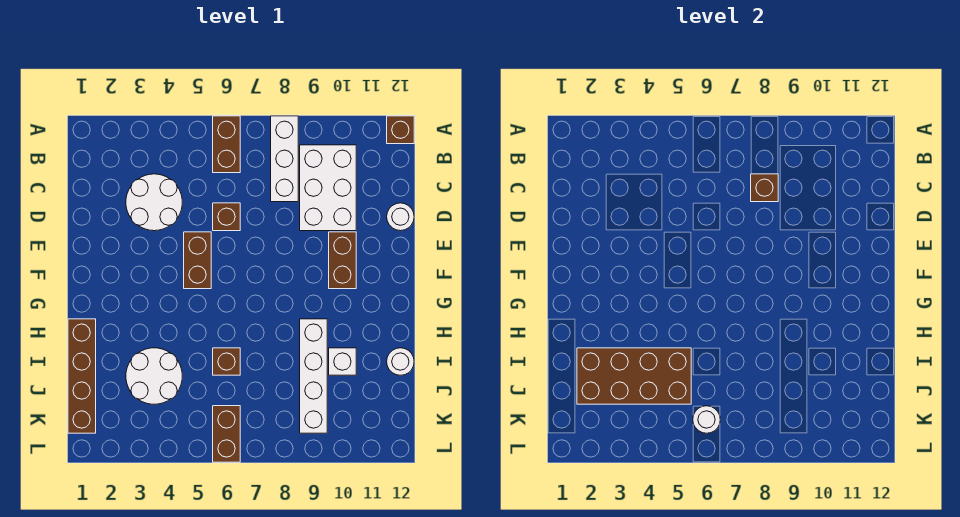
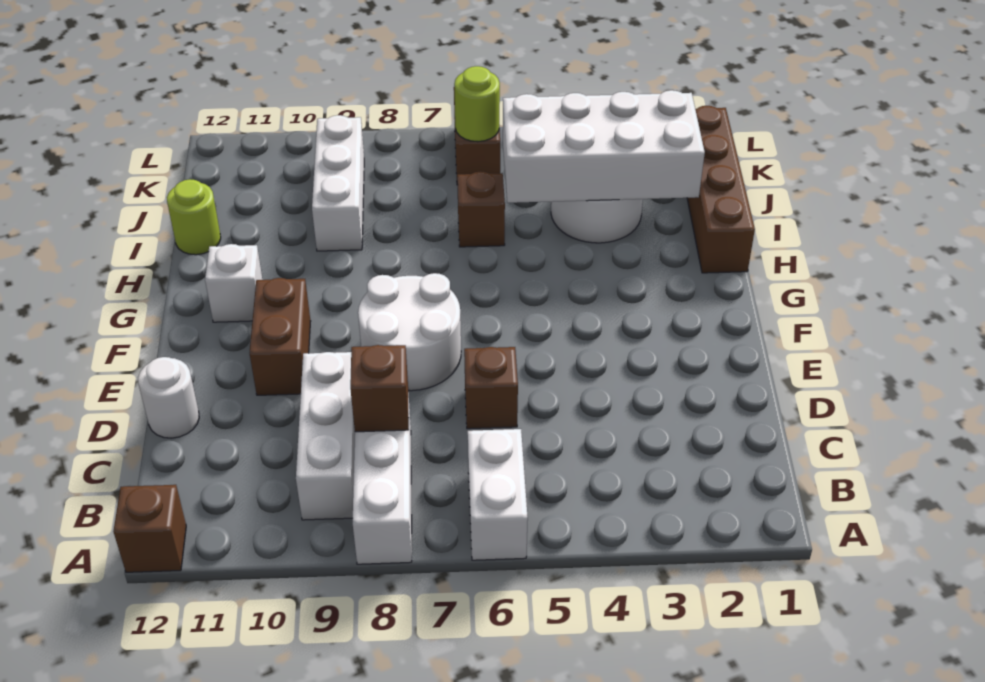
brown brick A6:B6 level 1 -> white brick A6:B6 level 1
white brick B9:D10 level 1 -> white brick B9:D9 level 1
white round brick C3:D4 level 1 -> white round brick E7:F8 level 1
brown brick E5:F5 level 1 -> none
white brick H9:K9 level 1 -> white brick I9:K9 level 1
brown brick I2:J5 level 2 -> white brick I2:J5 level 2
white brick I10 level 1 -> white brick G11 level 1
white round brick I12 level 1 -> lime round brick I12 level 1
white round brick K6 level 2 -> lime round brick K6 level 2

